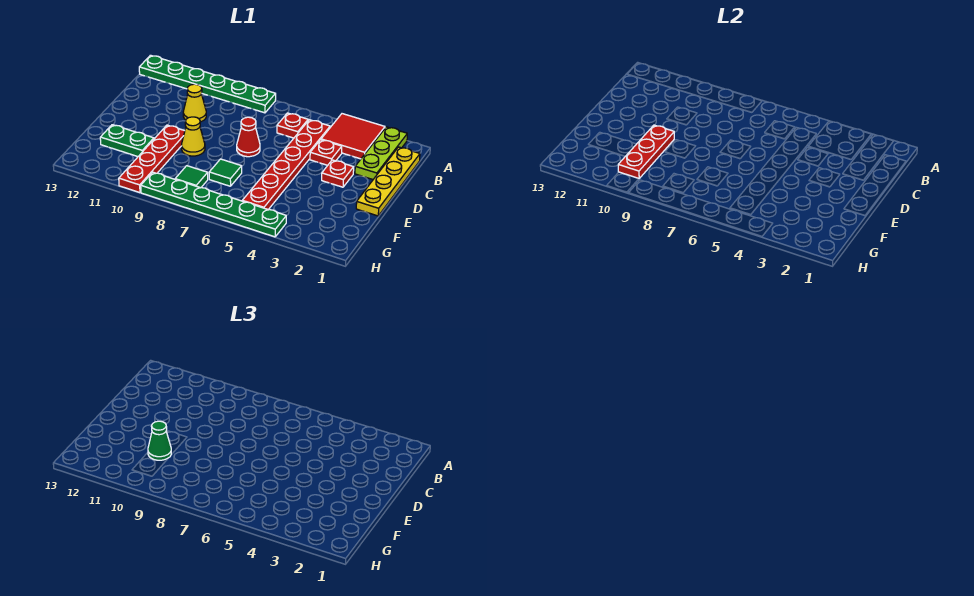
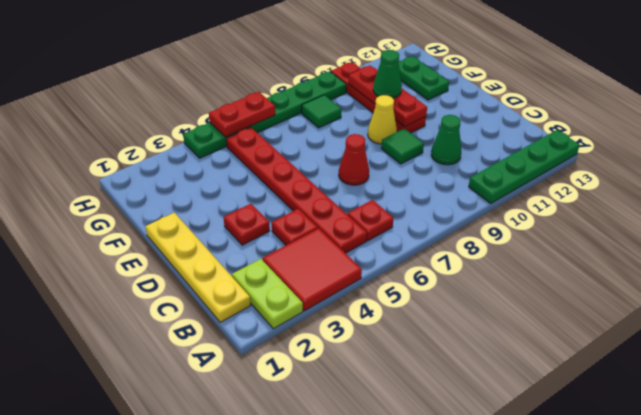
lime plate A2:C2 level 1 -> lime plate A2:B2 level 1
green plate A8:A13 level 1 -> green plate A10:A13 level 1
yellow cone C10 level 1 -> green cone C10 level 1
green tile F7 level 1 -> green tile D9 level 1
green plate F11:F12 level 1 -> green plate F12:G12 level 1
none -> red plate H5:H6 level 2

